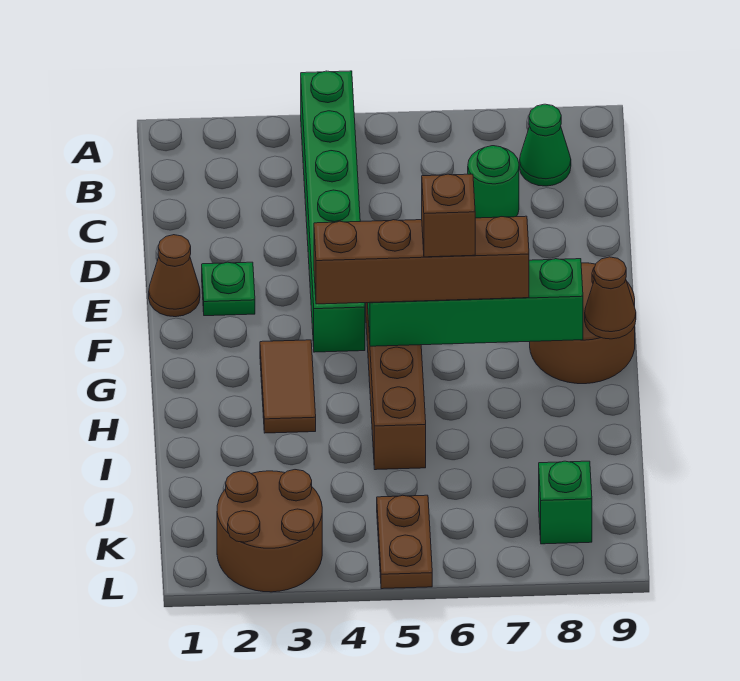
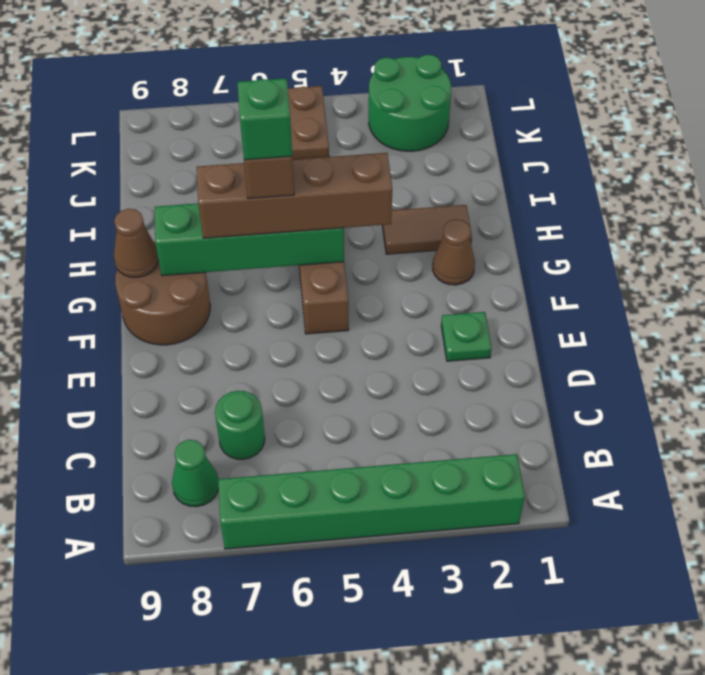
green brick A4:F4 level 1 -> green brick A2:A7 level 1
brown cone E1 level 1 -> brown cone G2 level 1
brown tile G3:H3 level 1 -> brown tile H2:H3 level 1
brown round brick K2:L3 level 1 -> green round brick K2:L3 level 1
green brick K8 level 1 -> green brick G6 level 5

